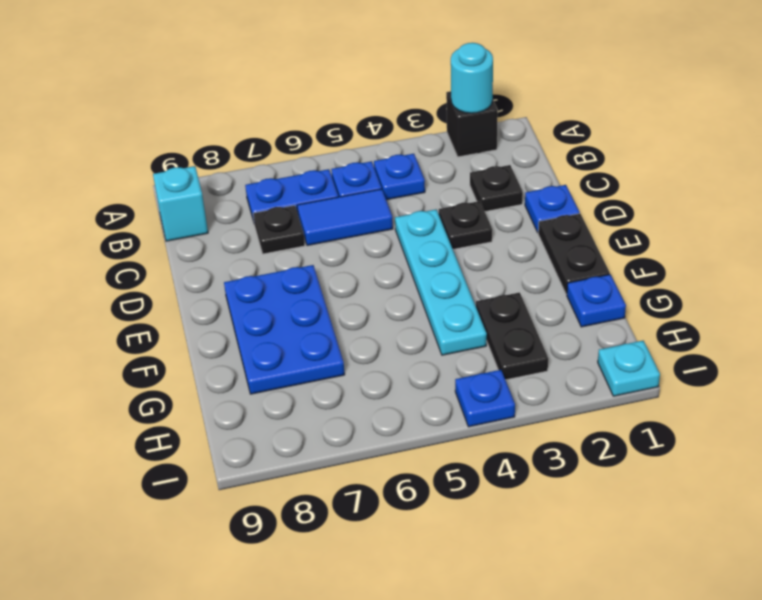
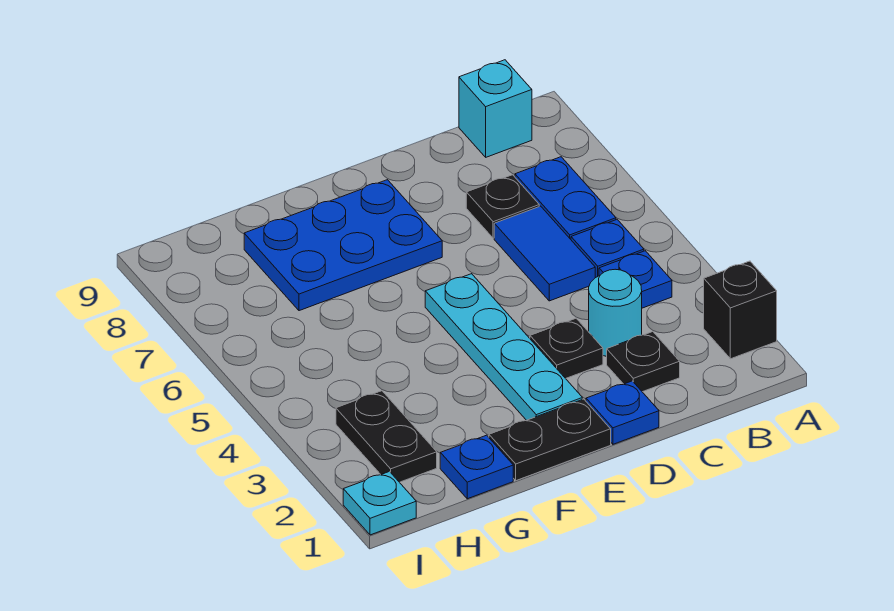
cyan round brick A2 level 2 -> cyan round brick C3 level 1
cyan plate D4:G4 level 1 -> cyan plate E2:E5 level 1
black plate G3:H3 level 1 -> black plate H2:H3 level 1
blue plate I4 level 1 -> none

